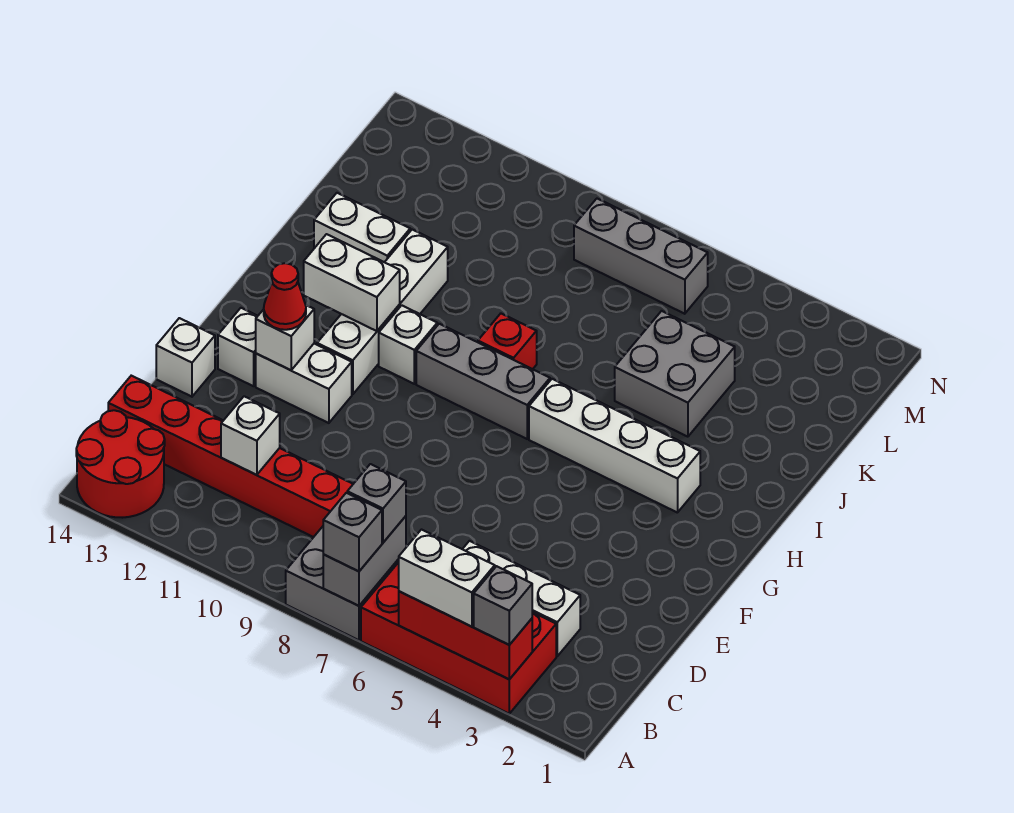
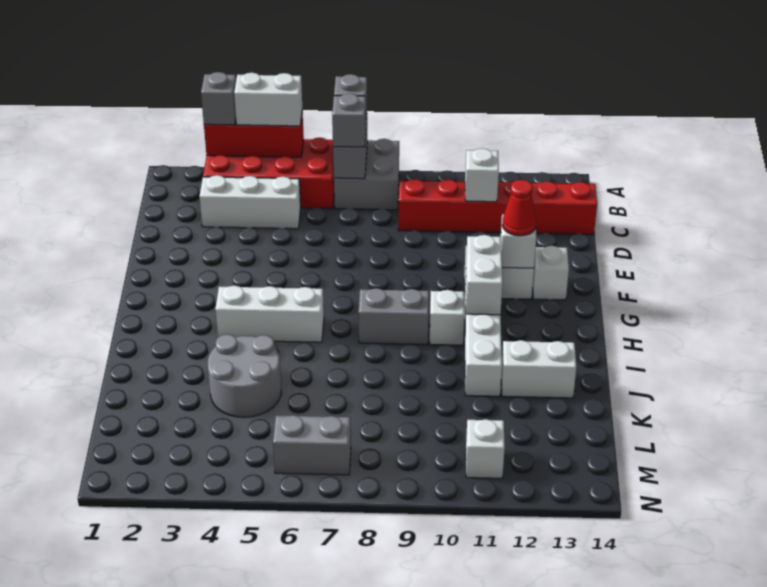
red round brick A13:B14 level 1 -> none
white brick E14 level 1 -> white brick M11 level 1
white brick H3:H6 level 1 -> white brick H4:H6 level 1
grey brick H7:H9 level 1 -> grey brick H8:H9 level 1
white brick H11:H12 level 2 -> white brick G11:H11 level 2
red brick I8 level 1 -> none
grey brick J4:K5 level 1 -> grey round brick J4:K5 level 1
grey brick M6:M8 level 1 -> grey brick M6:M7 level 1

